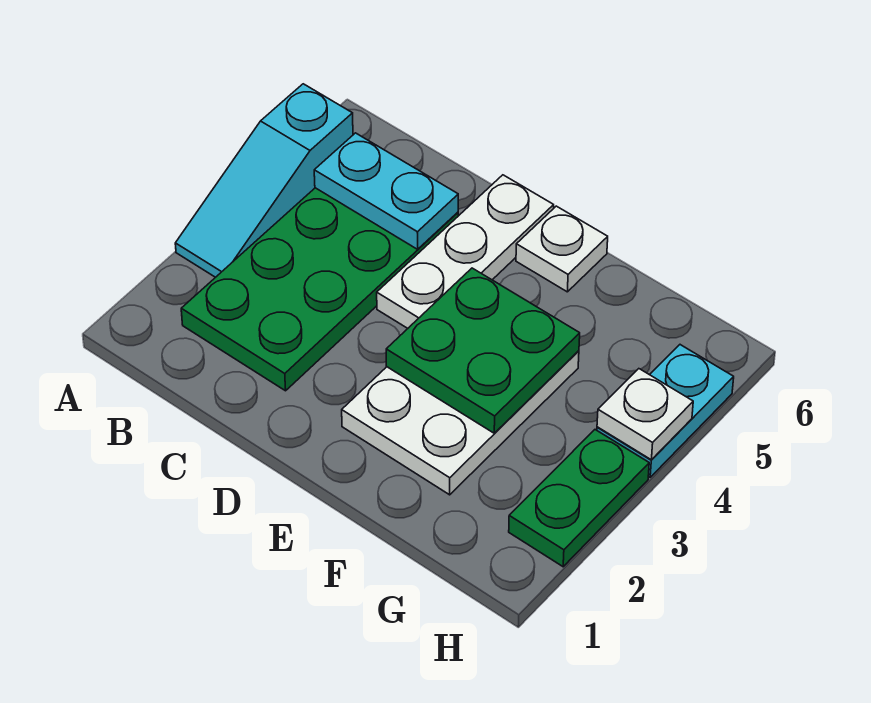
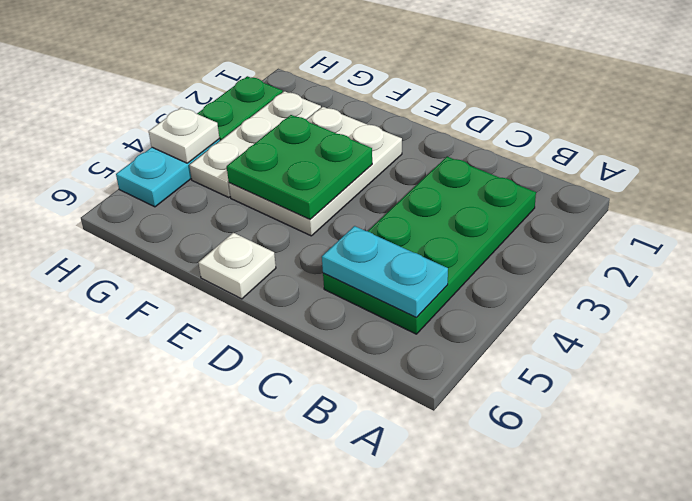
cyan slope A3:A5 level 1 top 5 -> none
white plate D4:D6 level 1 -> white plate G2:G4 level 1

